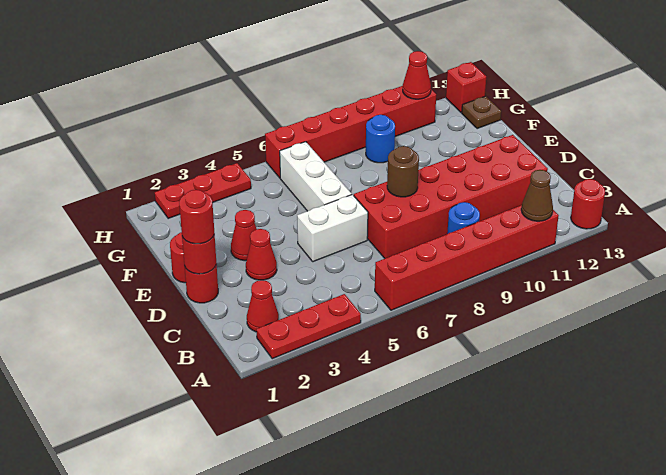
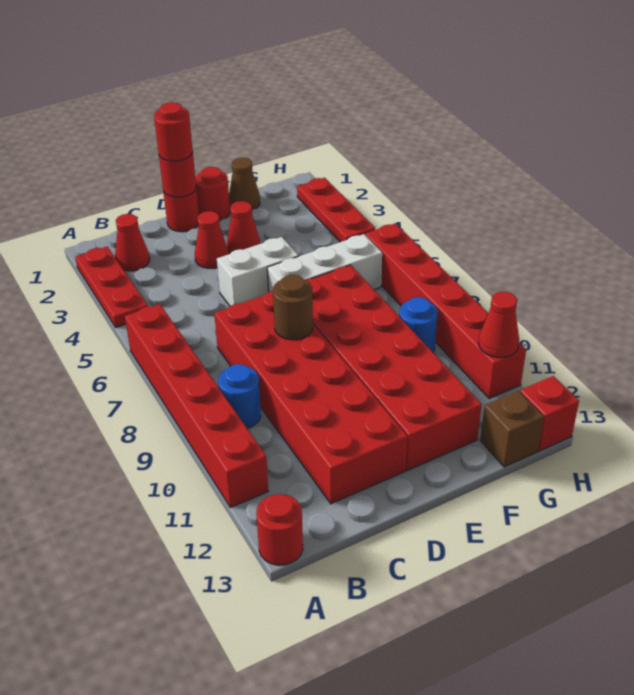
brown cone A11 level 2 -> brown cone F1 level 1
white brick D5:D6 level 1 -> white brick D5:E5 level 1
none -> red brick E7:F12 level 1
brown plate G13 level 1 -> brown brick G13 level 1

